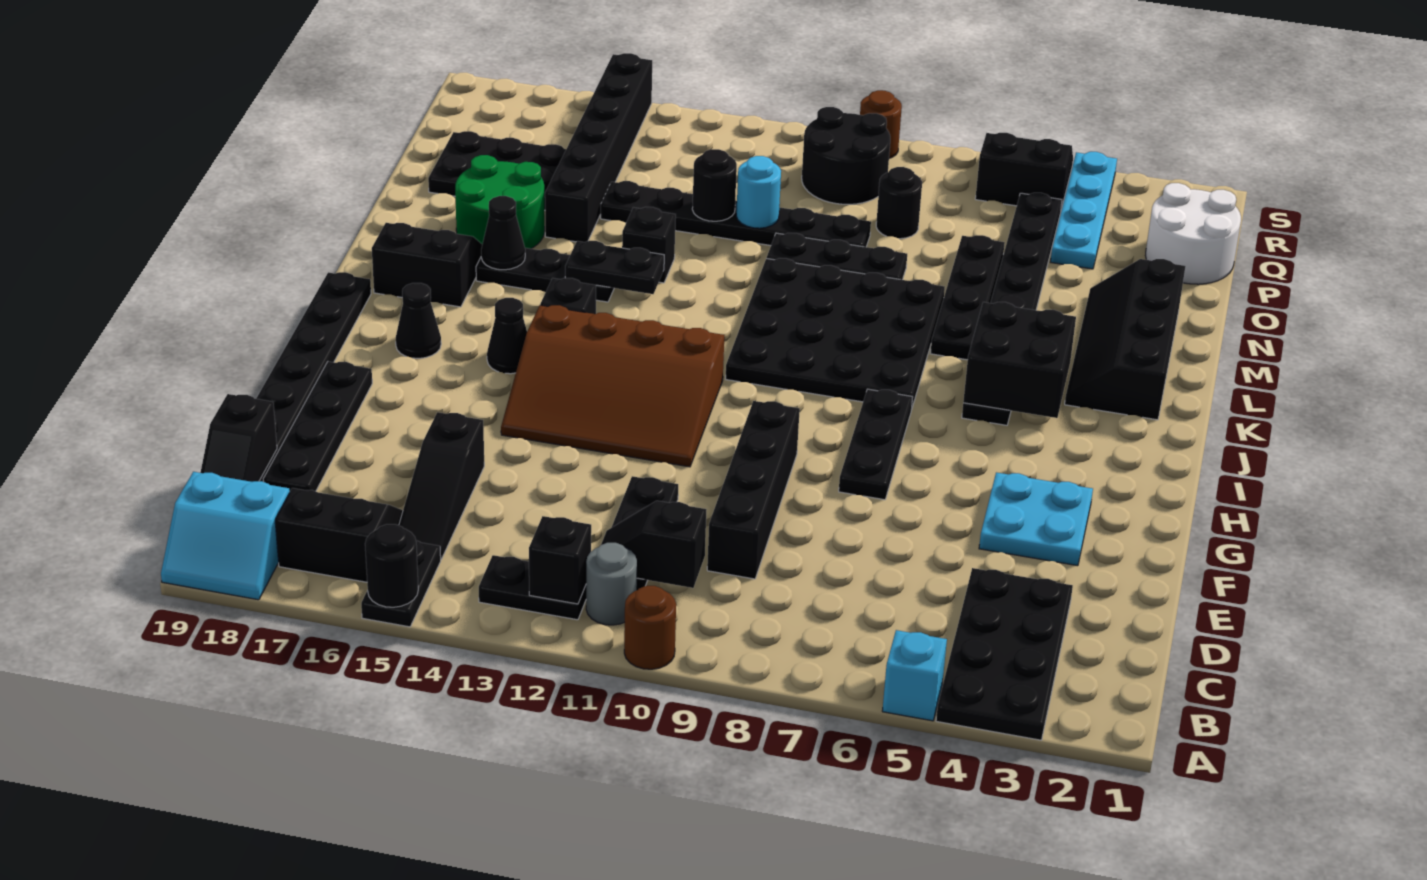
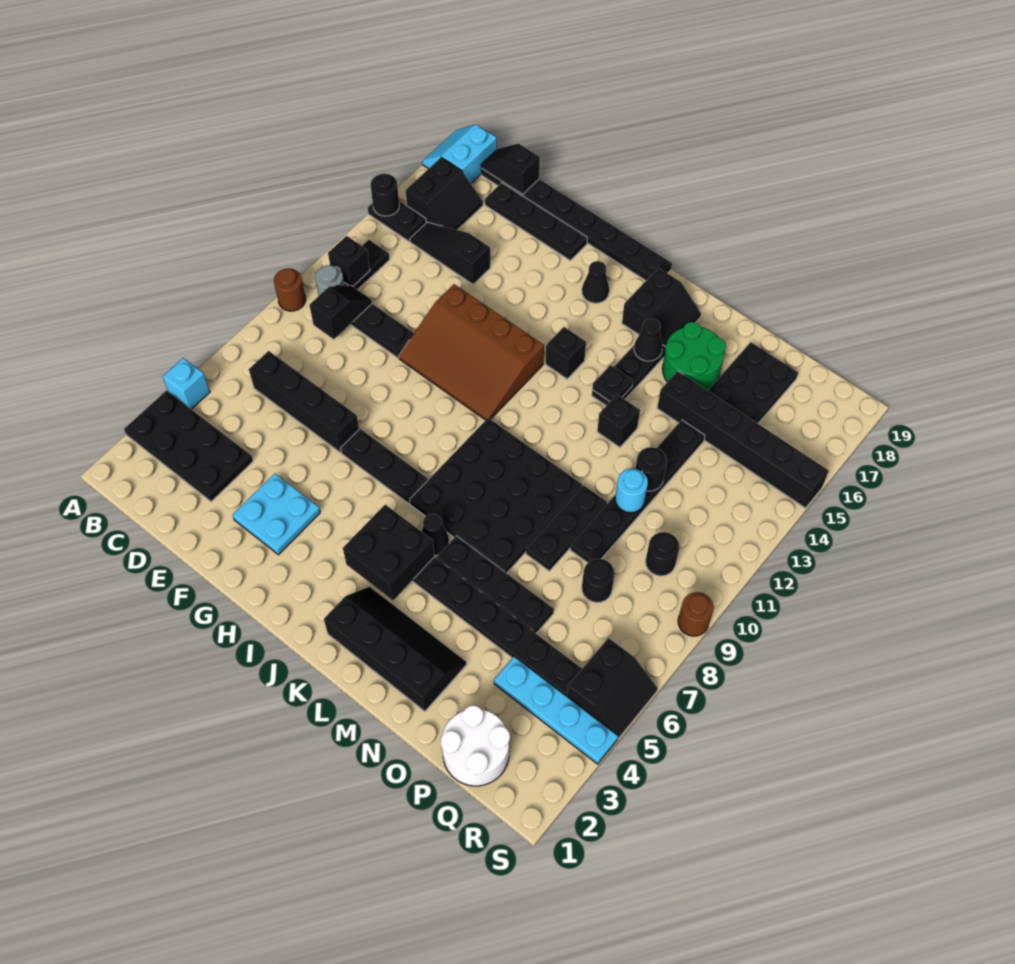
black brick D9:G9 level 1 -> black brick C7:F7 level 1
brown slope G11:I14 level 1 top I -> brown slope F11:I13 level 1 top 13
black cone I15 level 1 -> black cone K6 level 1
black plate L13:L14 level 2 -> black plate L14 level 2
black round brick Q9:R10 level 1 -> black round brick Q10 level 1

